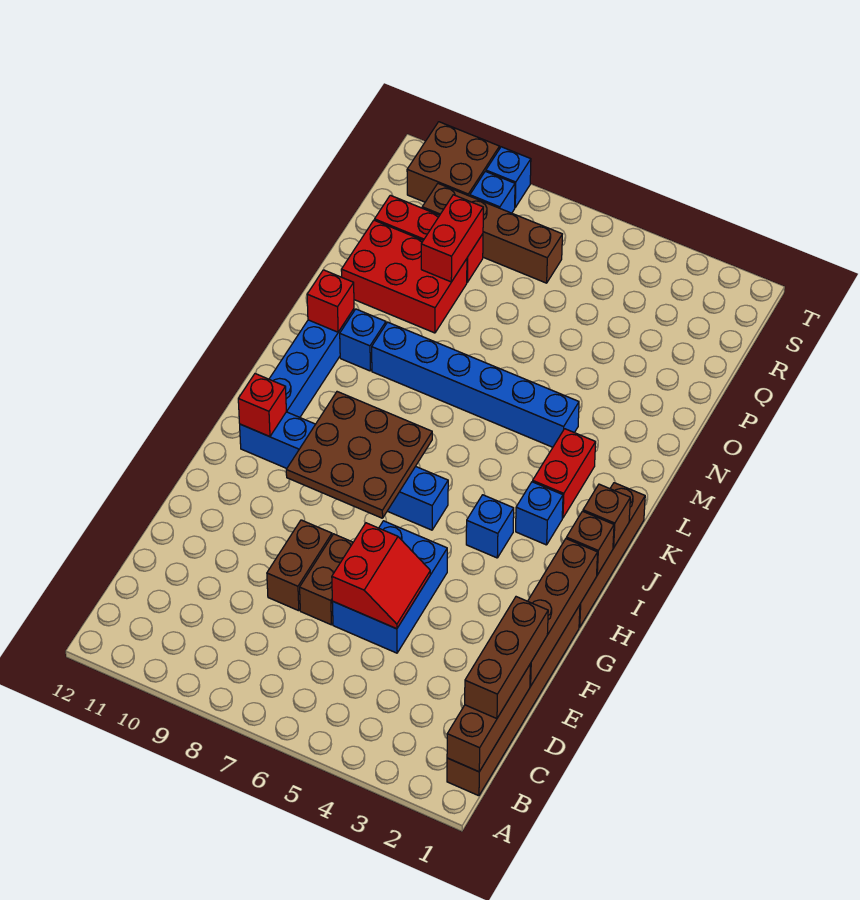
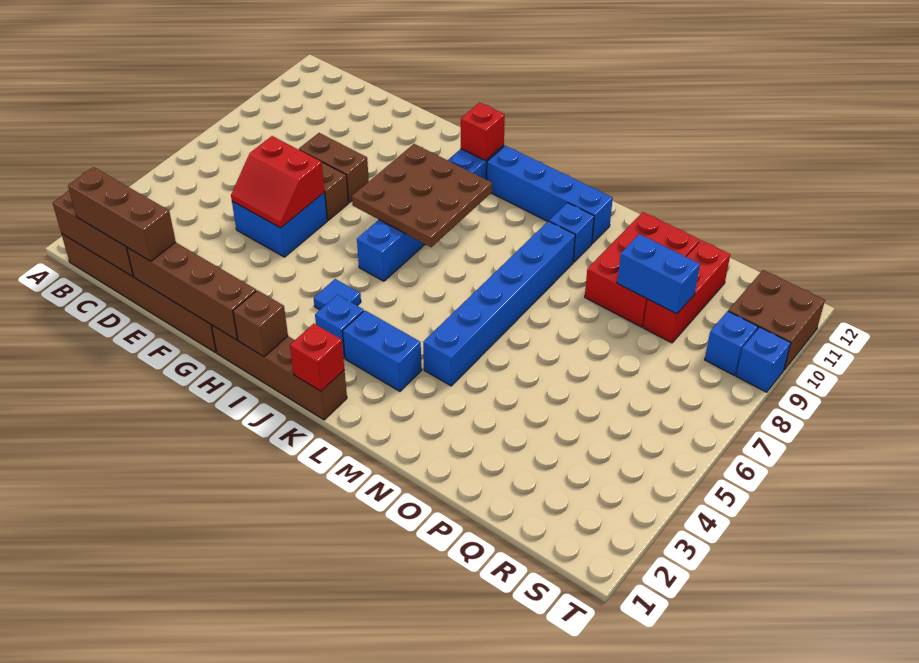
blue brick E5:G6 level 1 -> blue brick E5:F6 level 1
blue brick I4 level 1 -> blue tile I4 level 1
brown brick J1 level 2 -> none
red brick K3:L3 level 1 -> blue brick K3:L3 level 1
red brick M11 level 2 -> red brick K1 level 2
red brick P9:Q9 level 2 -> blue brick P9:Q9 level 2
brown brick R7:R10 level 1 -> none

